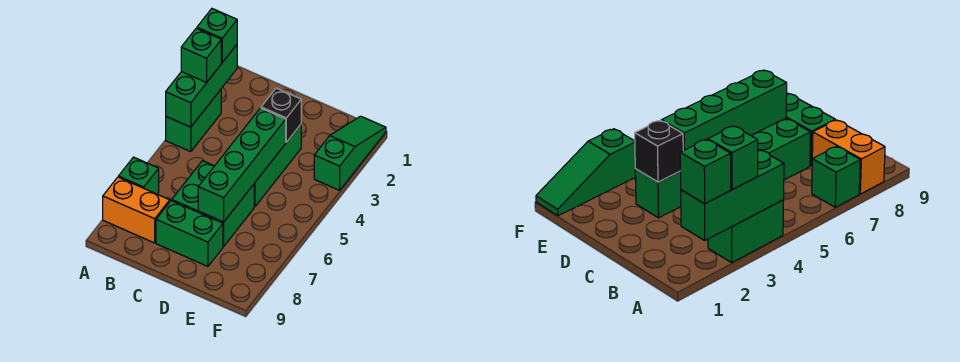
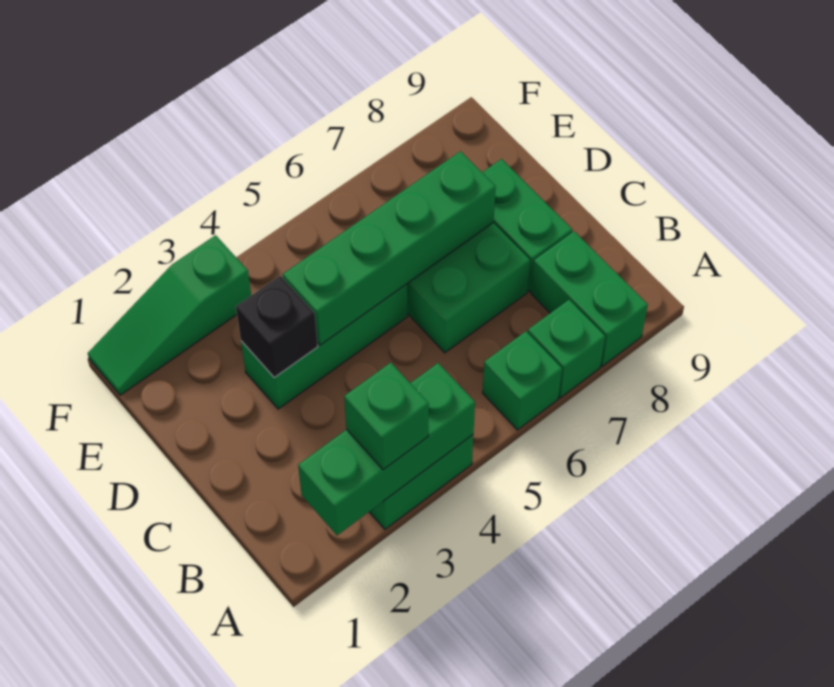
green brick A2 level 3 -> green brick A6 level 1
orange brick A8:B8 level 1 -> green brick A8:B8 level 1

